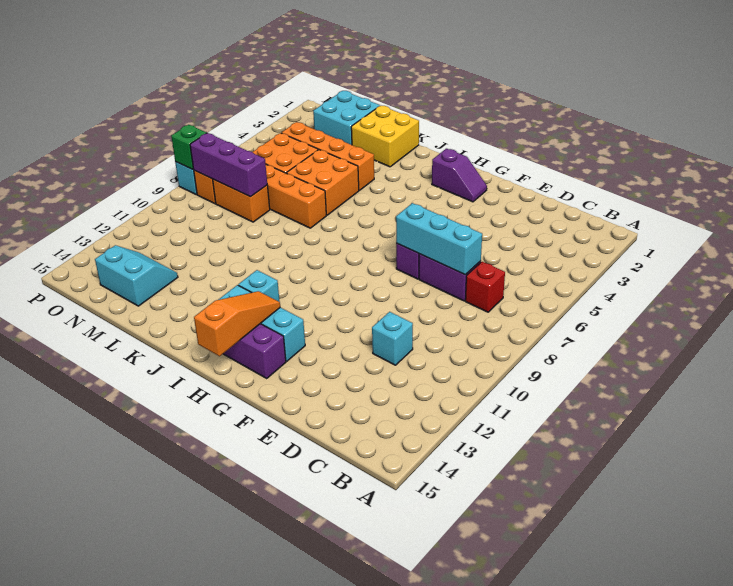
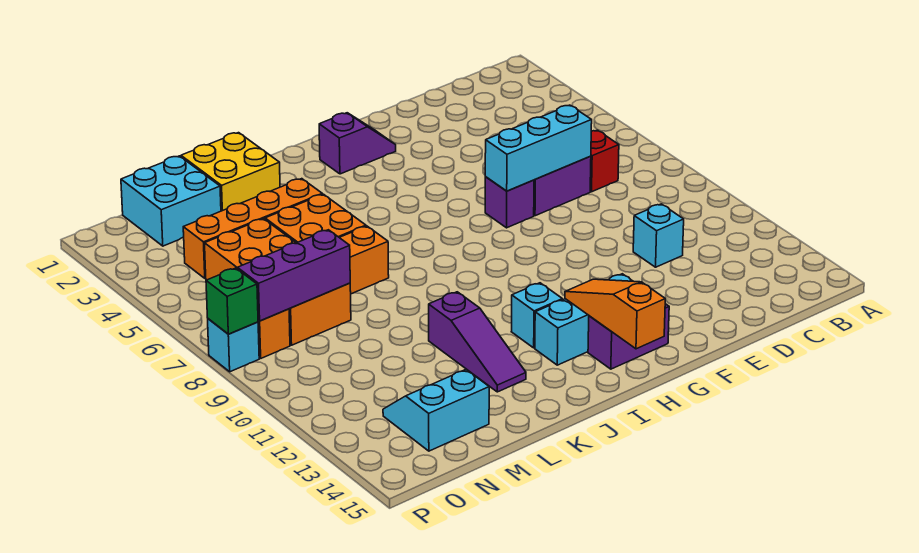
none -> purple slope K11:K13 level 1 top 11

